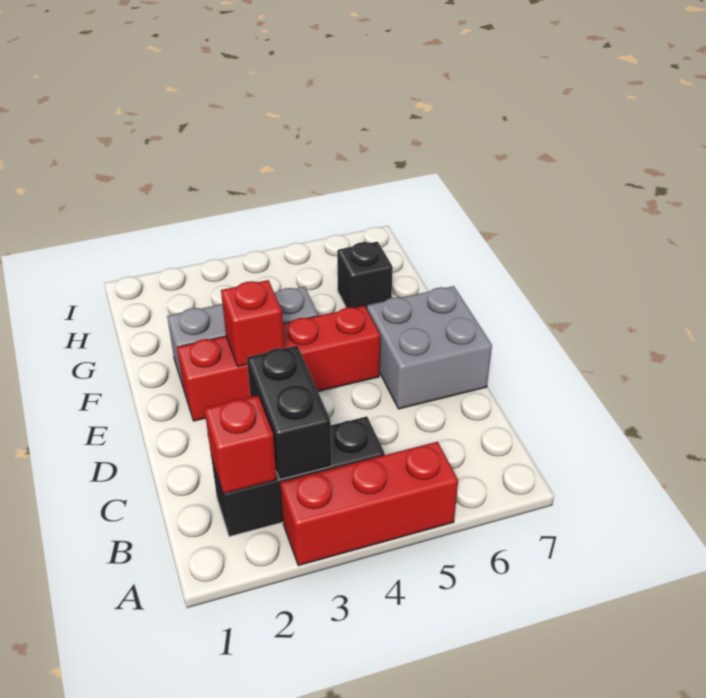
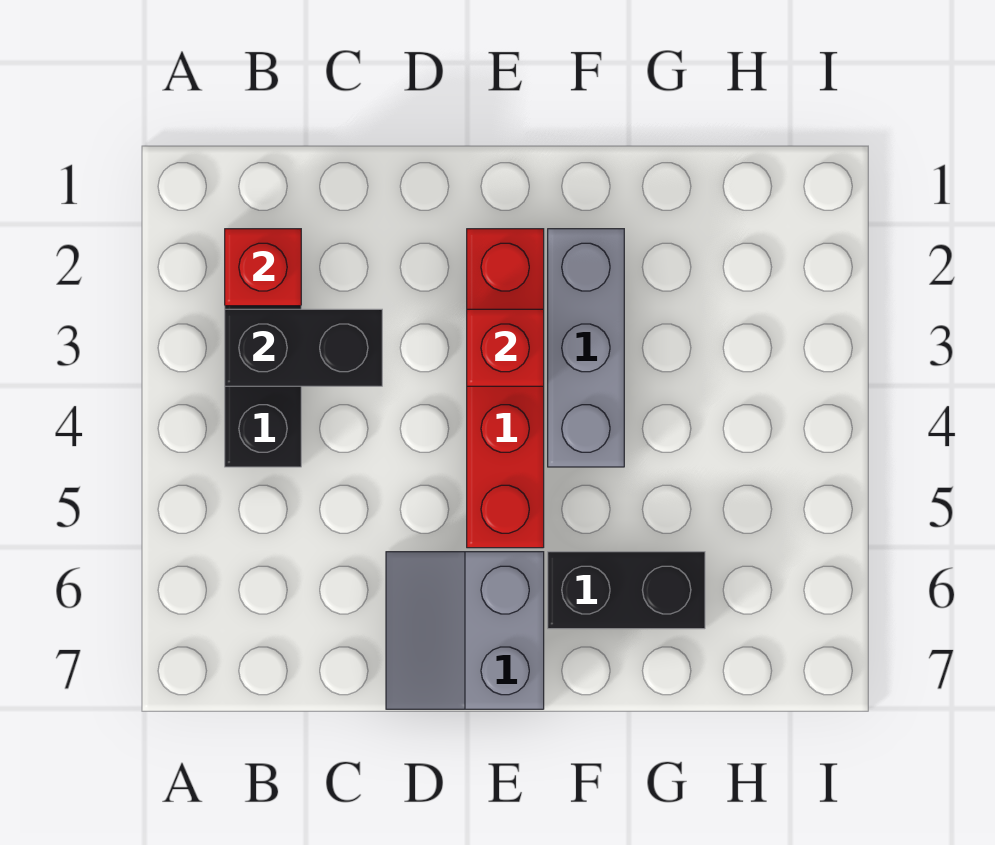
red brick A3:A5 level 1 -> none
grey brick D6:E7 level 1 -> grey slope D6:E7 level 1 top E
black brick G6 level 1 -> black brick F6:G6 level 1

